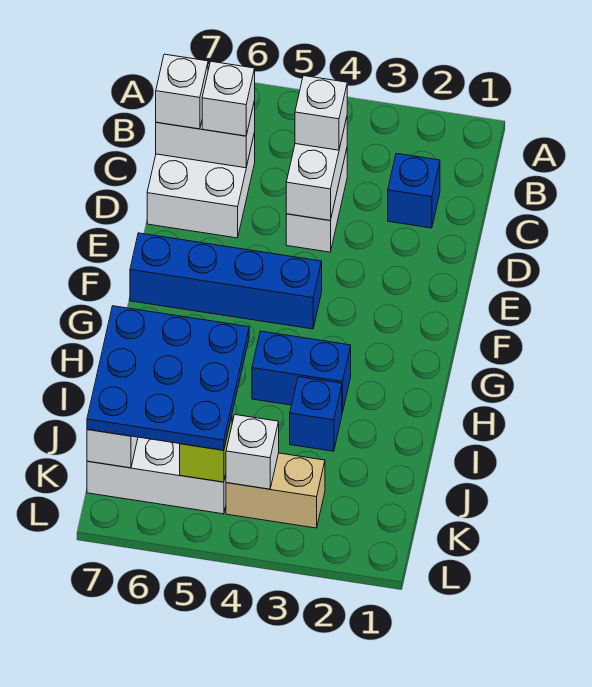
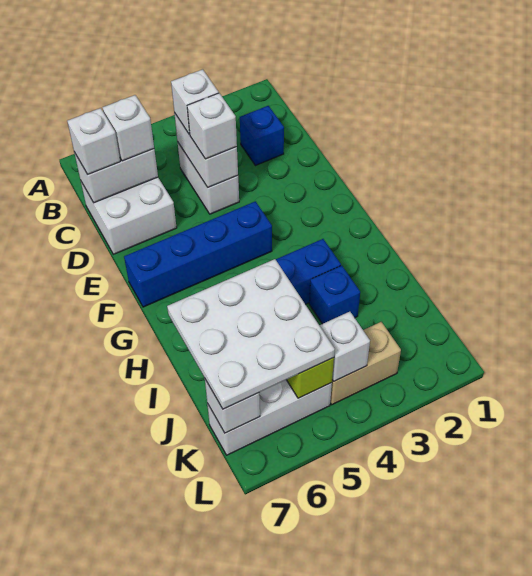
none -> white brick D4 level 3
blue plate I5:K7 level 3 -> white plate I5:K7 level 3

